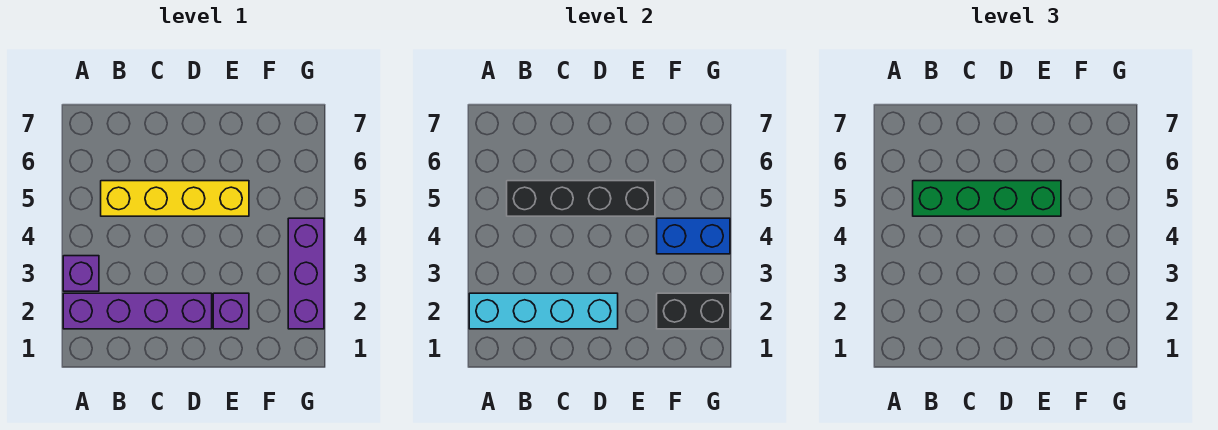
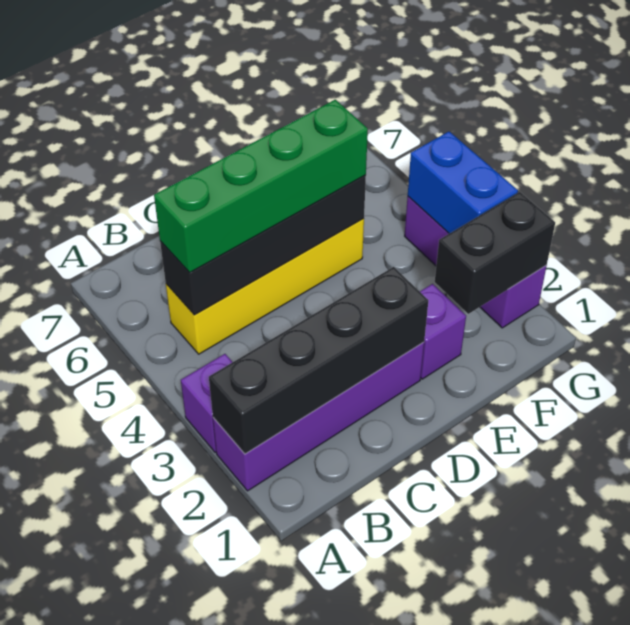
cyan brick A2:D2 level 2 -> black brick A2:D2 level 2
blue brick F4:G4 level 2 -> blue brick G3:G4 level 2

